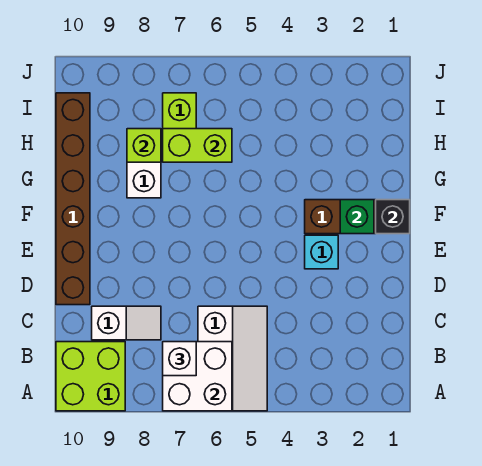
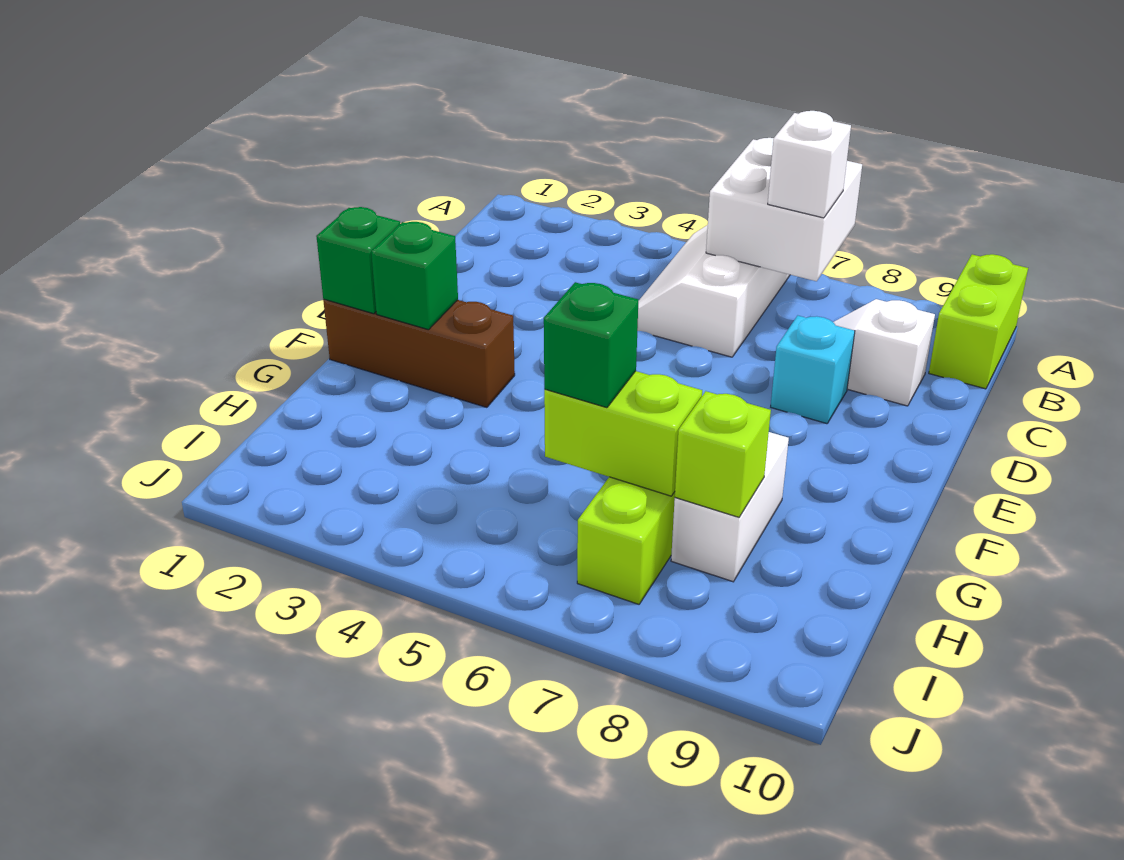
lime brick A9:B10 level 1 -> lime brick A10:B10 level 1
brown brick D10:I10 level 1 -> none
cyan brick E3 level 1 -> cyan brick D8 level 1
black brick F1 level 2 -> green brick F1 level 2
none -> green brick H6 level 3

